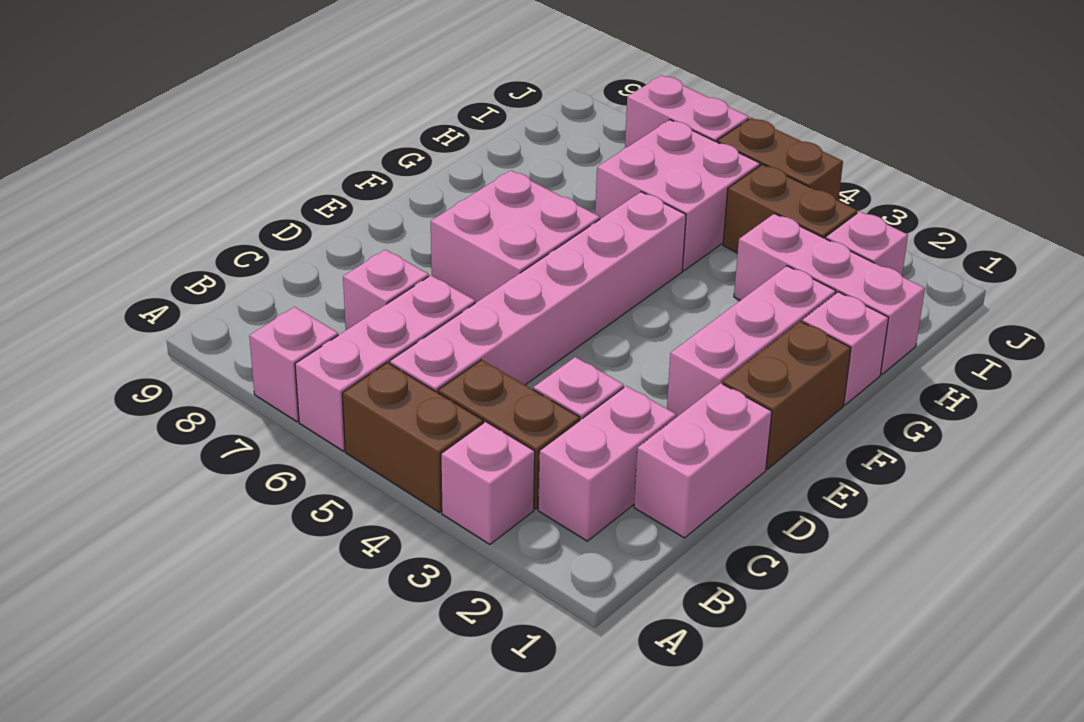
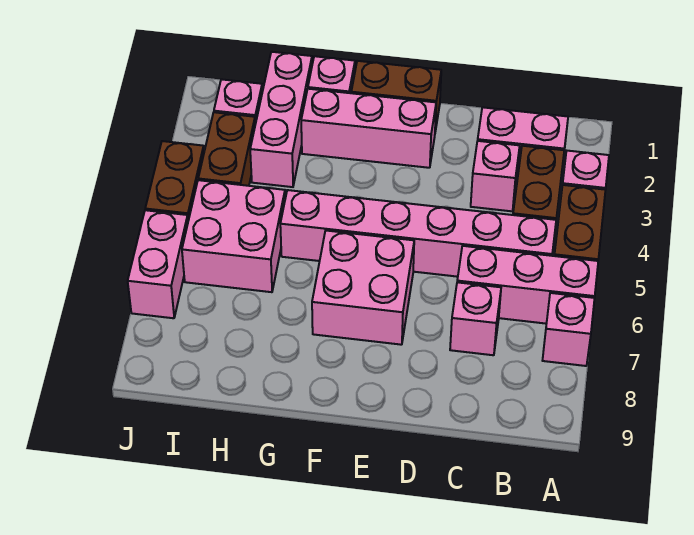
pink brick C1:D1 level 1 -> none

